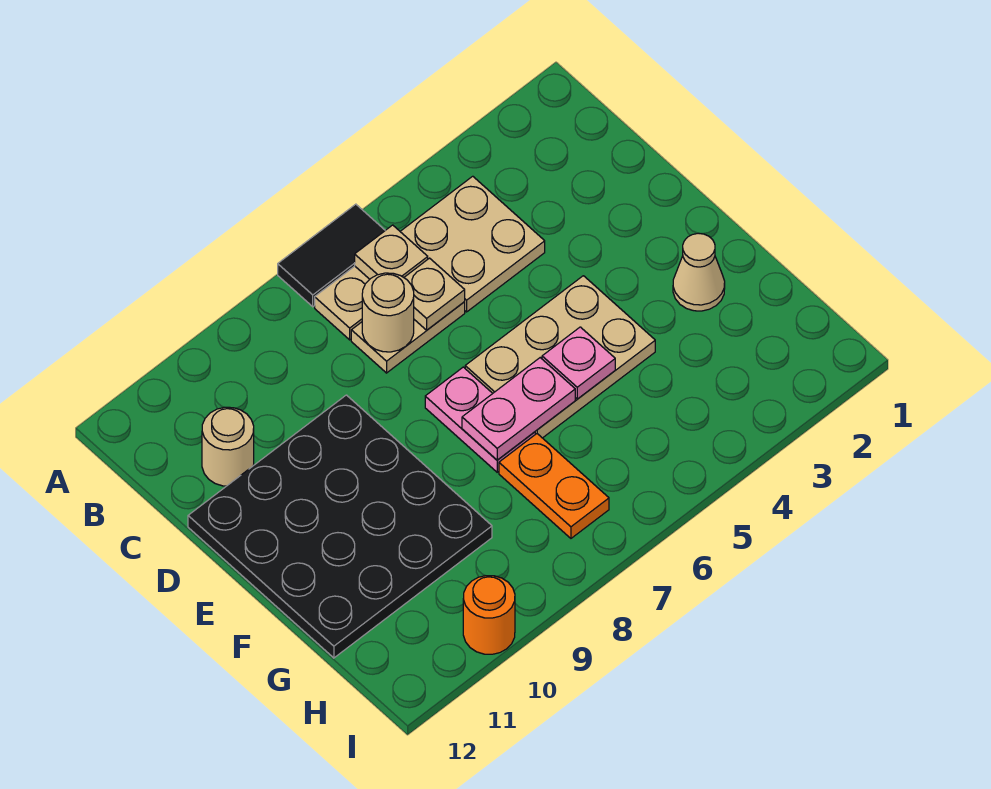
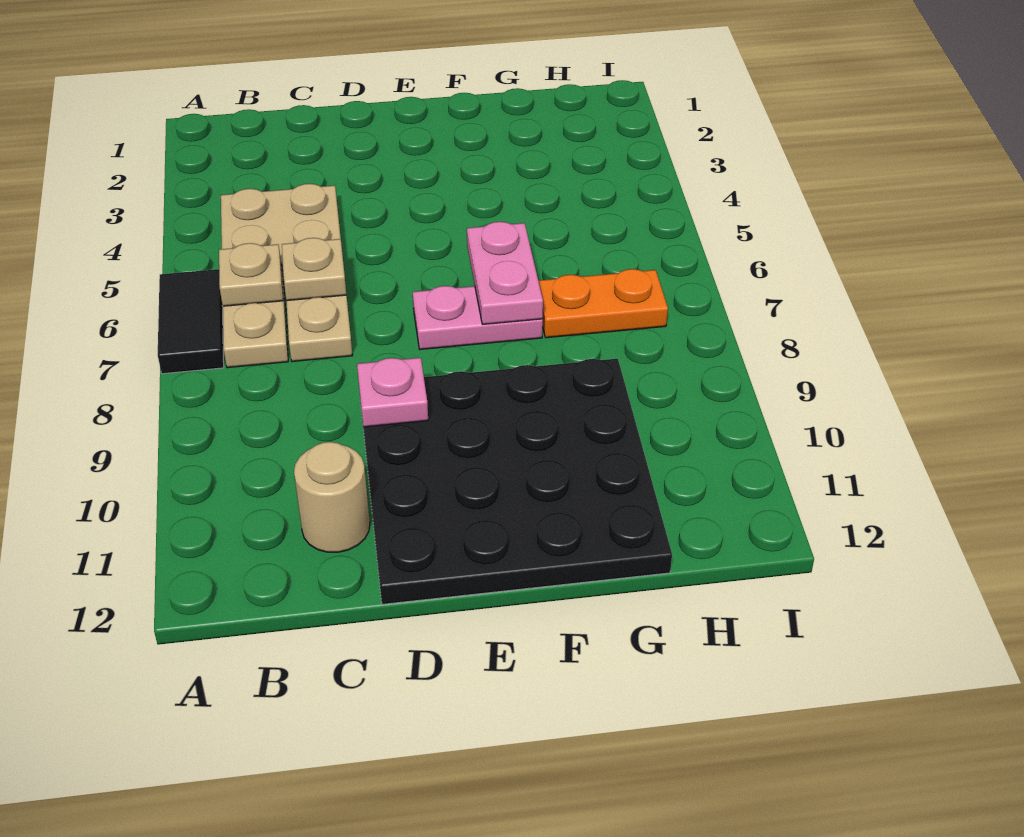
tan round brick C7 level 2 -> none
tan plate E4:F6 level 1 -> none
tan cone F2 level 1 -> none
pink plate F5 level 2 -> pink plate D9 level 2
orange round brick I10 level 1 -> none

